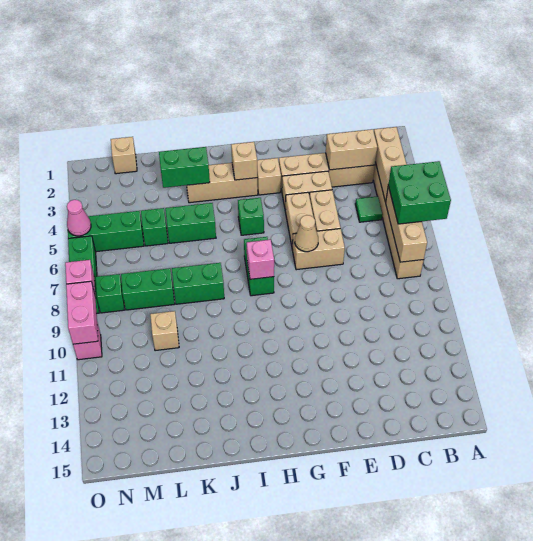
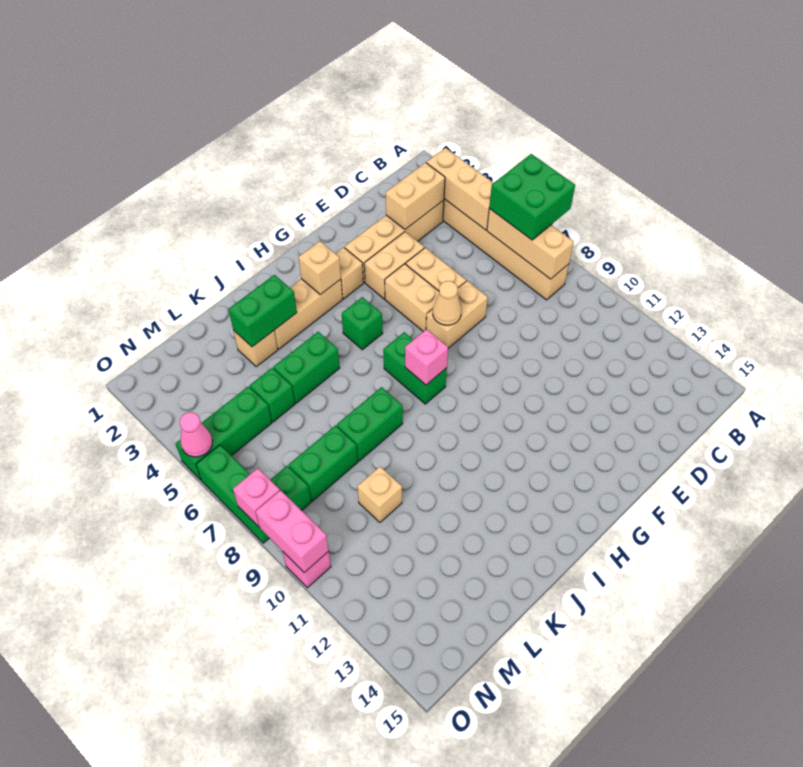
green tile C5 level 1 -> none
tan brick M1 level 1 -> tan brick K3 level 1

